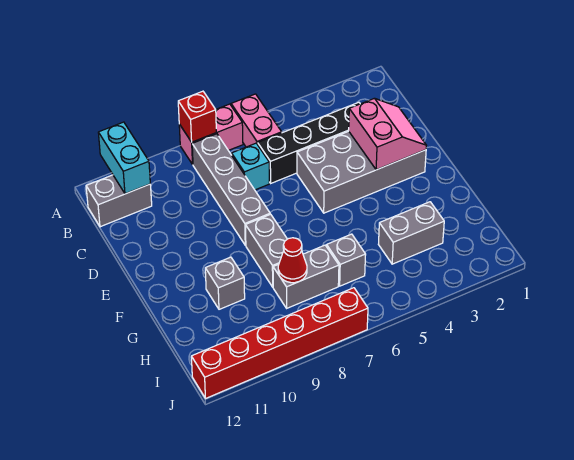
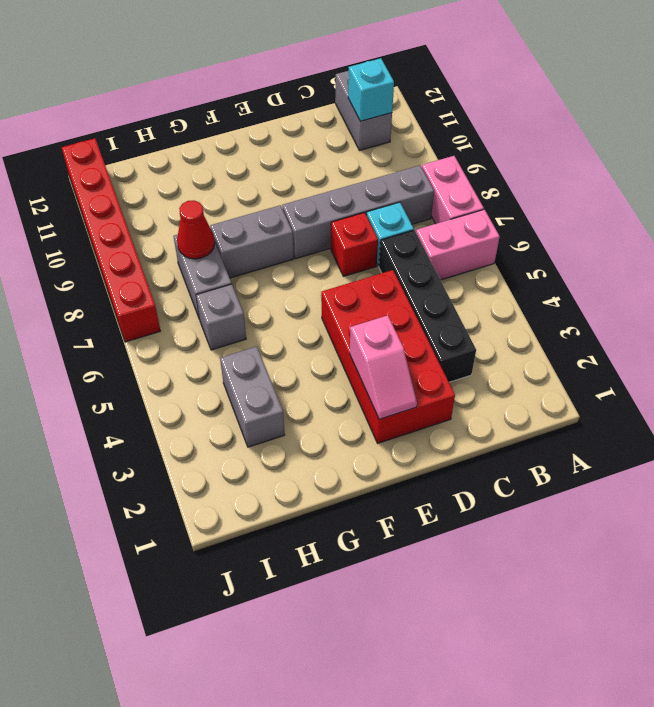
red brick A8 level 2 -> red brick D7 level 1
cyan brick A11:B11 level 2 -> cyan brick B11 level 2
grey brick D2:E5 level 1 -> red brick D2:E5 level 1
pink slope D2:E3 level 2 top 3 -> pink slope E2:E3 level 2 top 3
grey brick G10 level 1 -> none

